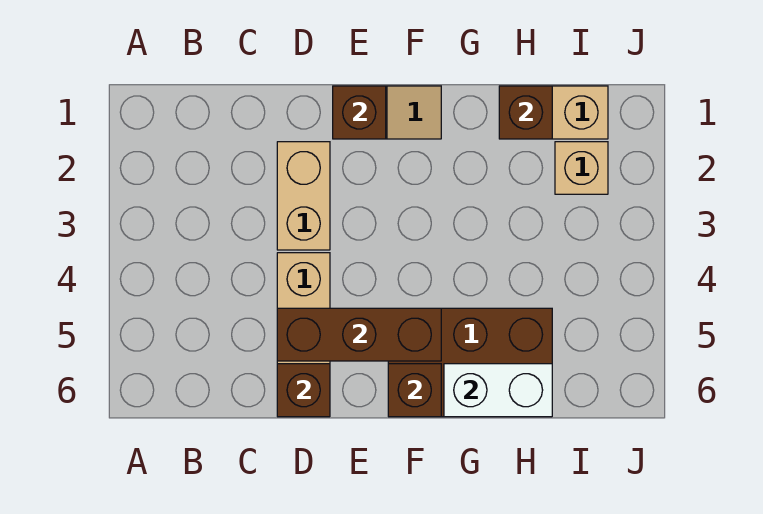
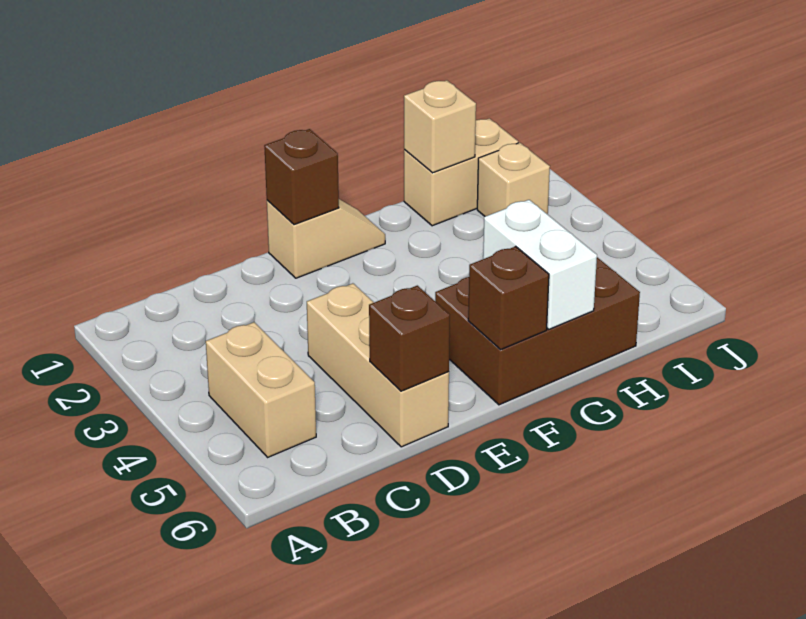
tan brick D2:D3 level 1 -> tan brick B4:B5 level 1
brown brick D5:F5 level 2 -> none
white brick G6:H6 level 2 -> white brick G5:G6 level 2
brown brick H1 level 2 -> tan brick H1 level 2

